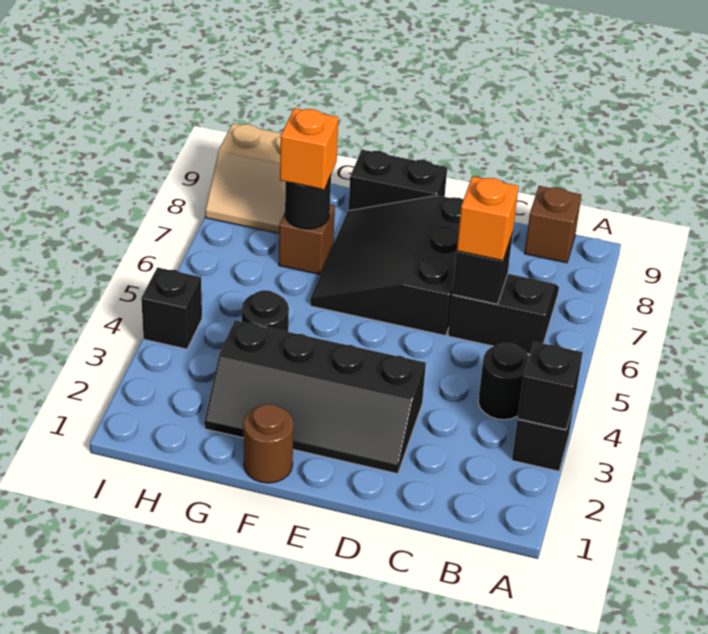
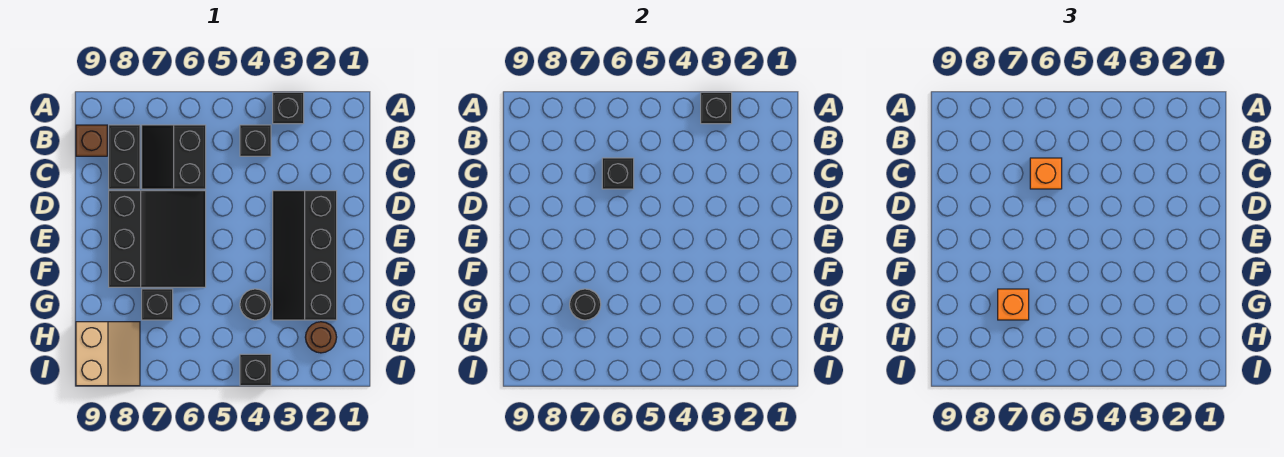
black round brick B4 level 1 -> black brick B4 level 1
black slope D2:G3 level 1 top 3 -> black slope D2:G3 level 1 top 2
black slope D6:F8 level 1 top D -> black slope D6:F8 level 1 top 8
black brick E9:F9 level 1 -> black brick B8:C8 level 1
brown round brick F1 level 1 -> brown round brick H2 level 1
brown brick G7 level 1 -> black brick G7 level 1

